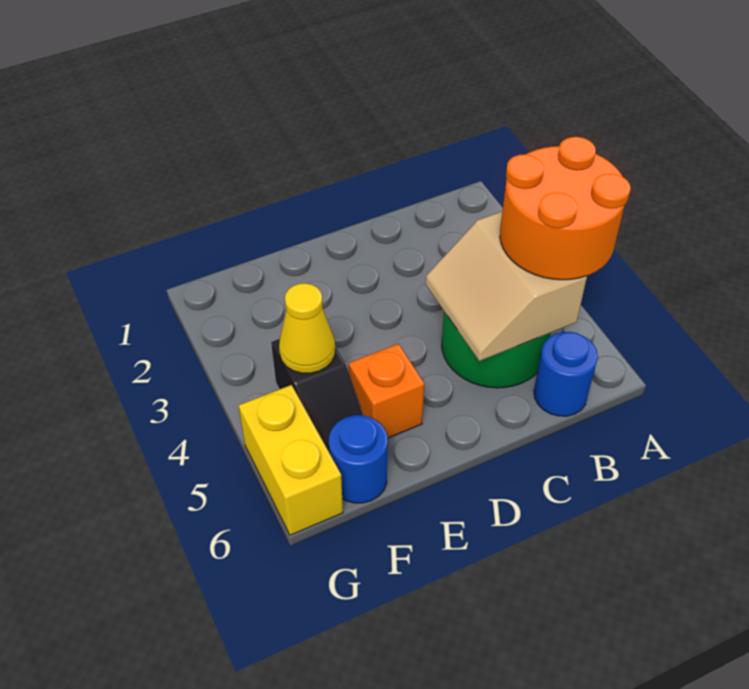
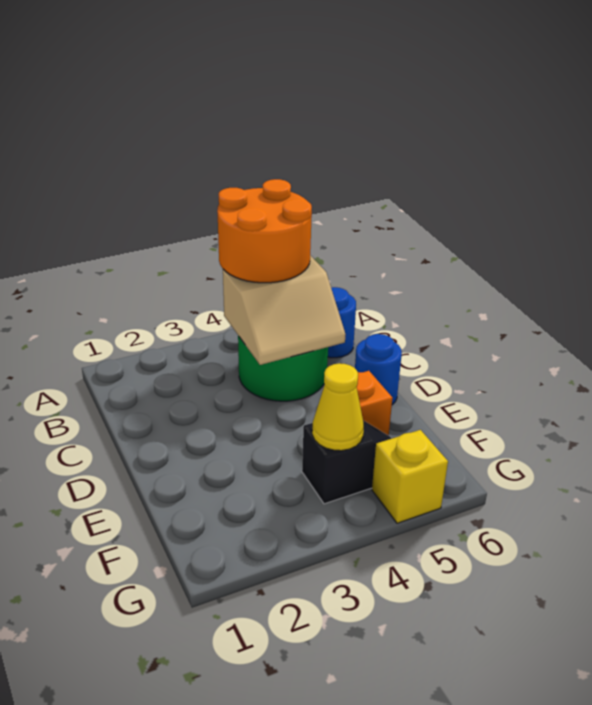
blue round brick F6 level 1 -> blue round brick D6 level 1
yellow brick G5:G6 level 1 -> yellow brick G5 level 1

